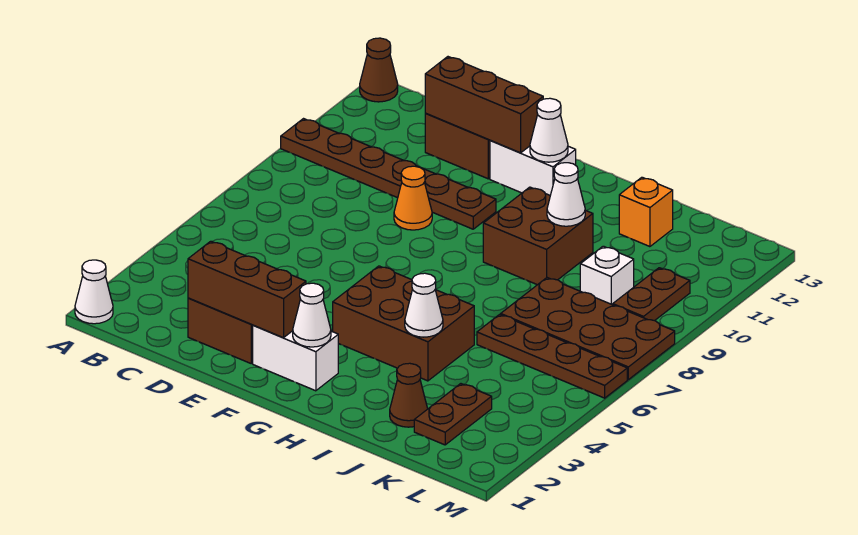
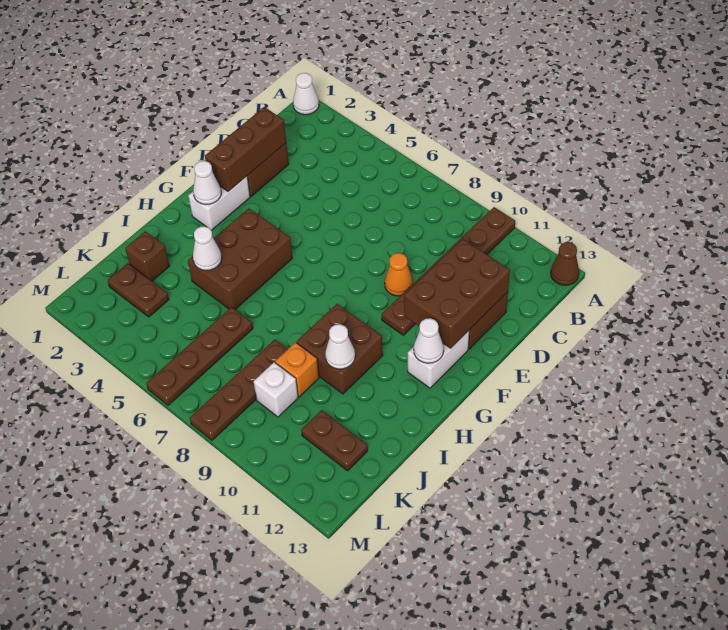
brown brick D12:F12 level 2 -> brown brick D11:F12 level 2
brown cone J2 level 1 -> brown brick J2 level 1
brown plate J7:M8 level 1 -> brown plate J8:M8 level 1
orange brick J12 level 1 -> orange brick J9 level 1
brown plate L9:L10 level 1 -> brown plate K11:K12 level 1

